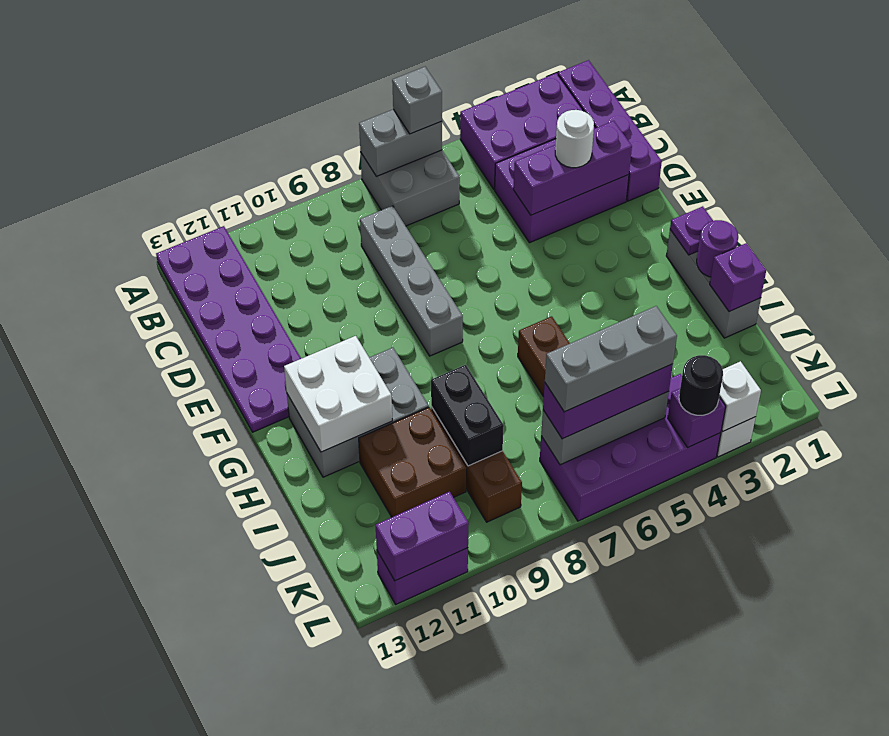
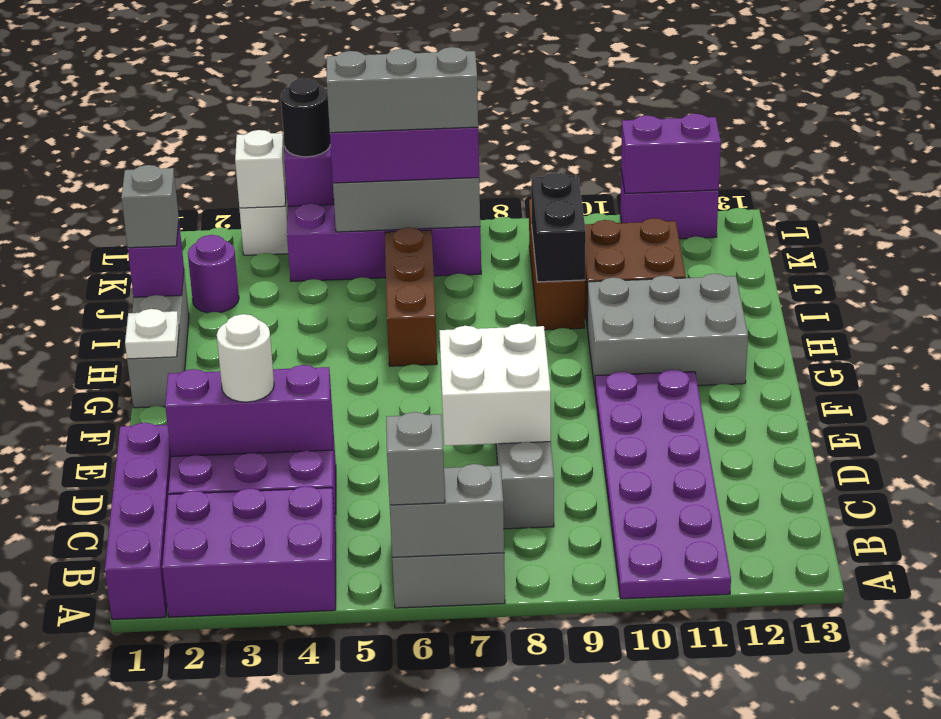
purple plate A12:F13 level 1 -> purple plate A10:F11 level 1
purple plate G1 level 2 -> white plate G1 level 2
white brick G11:H12 level 2 -> white brick D7:E8 level 2
purple round brick H1 level 2 -> purple round brick J2 level 1
none -> grey brick I1 level 3

